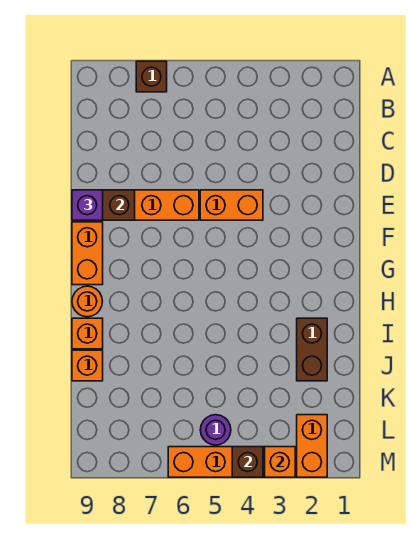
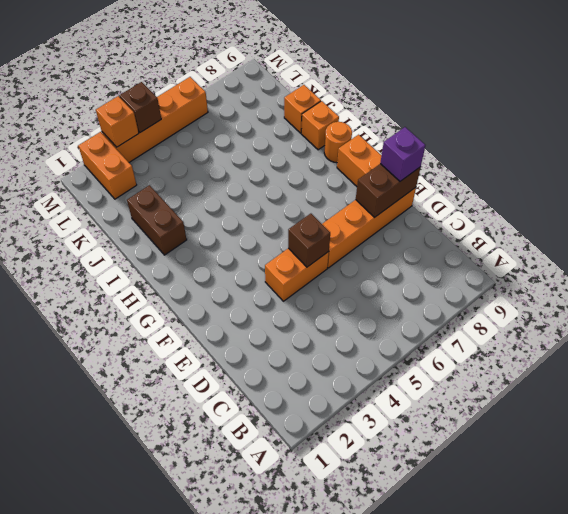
brown brick A7 level 1 -> brown brick E5 level 2
purple round brick L5 level 1 -> none

